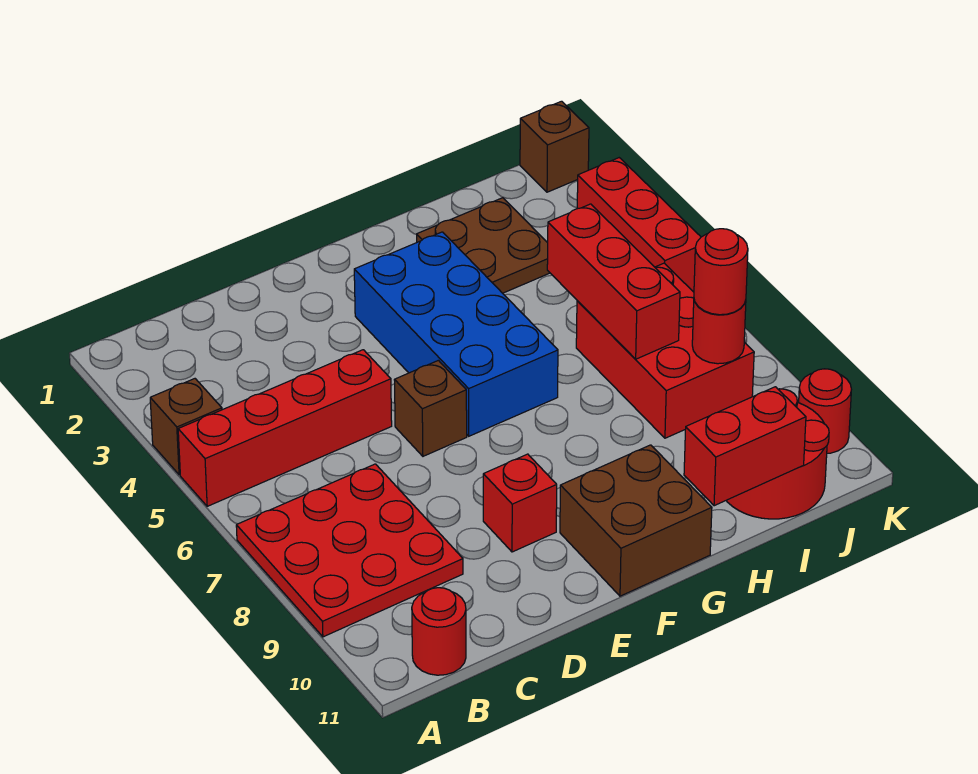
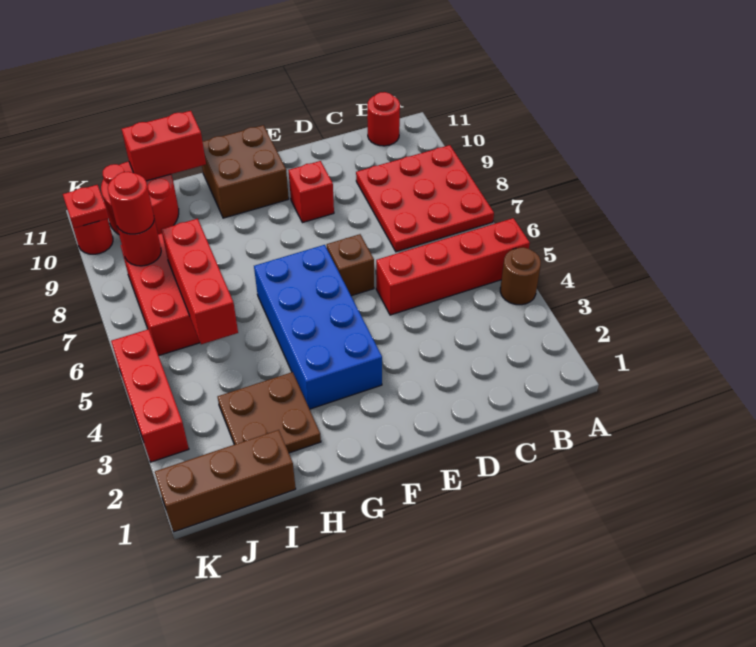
brown brick A4 level 1 -> brown round brick A4 level 1
brown brick K1 level 1 -> brown brick I1:K1 level 1
none -> red plate K10 level 2

